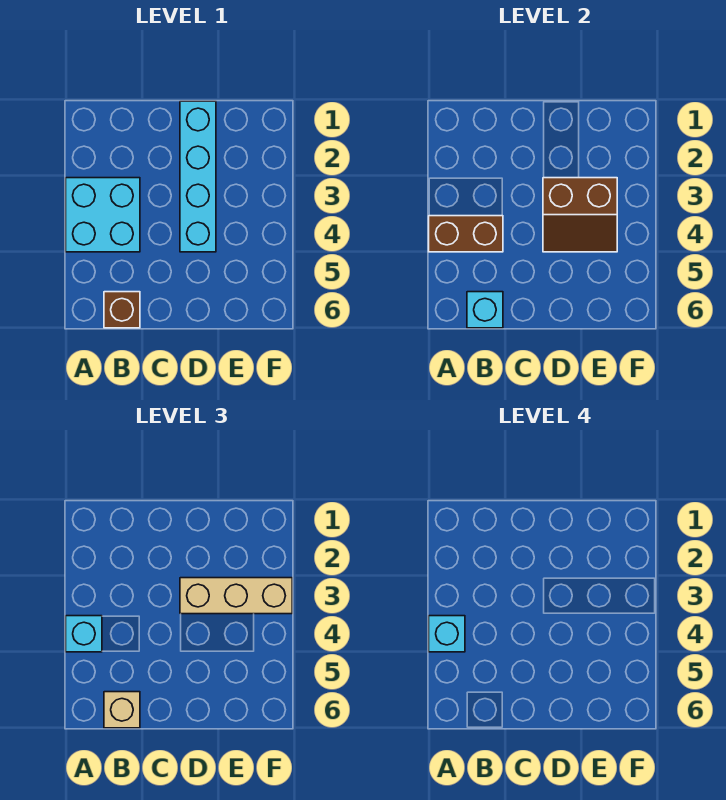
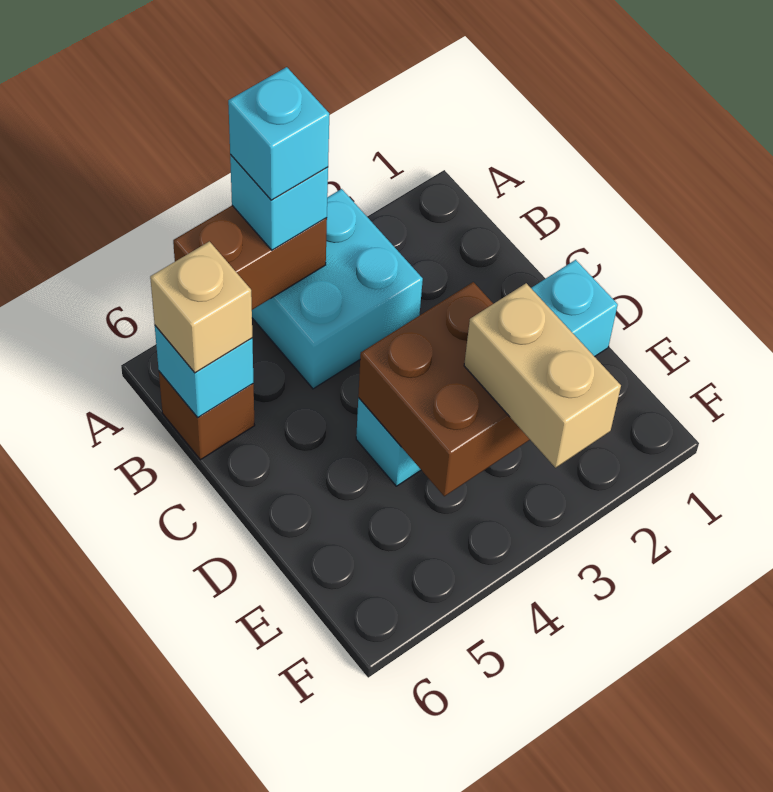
brown brick A4:B4 level 2 -> brown brick A4:A5 level 2
brown slope D3:E4 level 2 top 3 -> brown brick D3:E4 level 2
tan brick D3:F3 level 3 -> tan brick E3:F3 level 3

